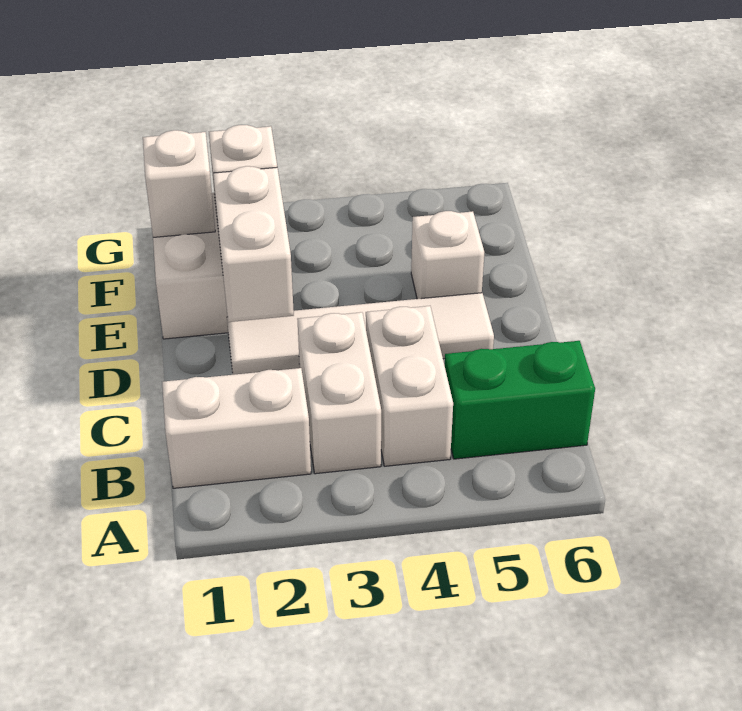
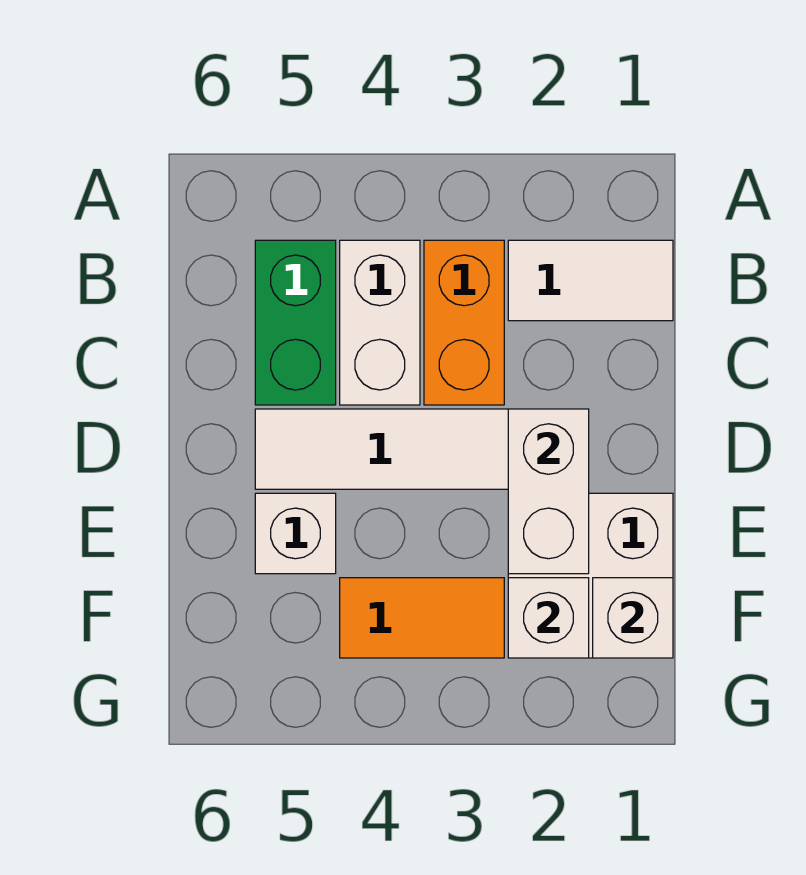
white brick B1:B2 level 1 -> white tile B1:B2 level 1
white brick B3:C3 level 1 -> orange brick B3:C3 level 1
green brick B5:B6 level 1 -> green brick B5:C5 level 1
none -> orange tile F3:F4 level 1

